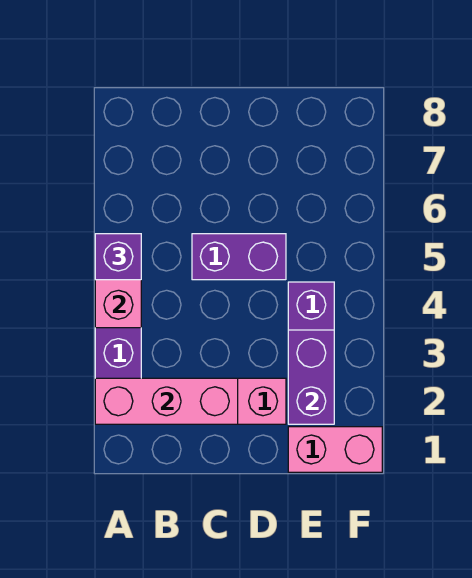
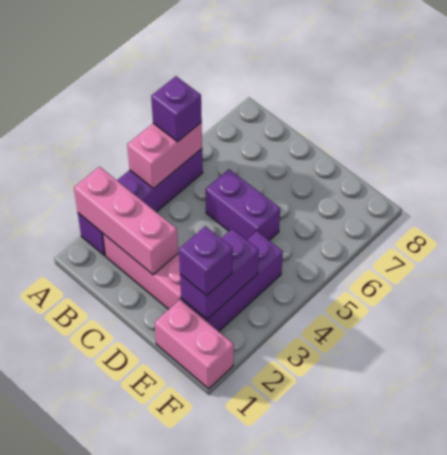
none -> purple brick E2 level 3

